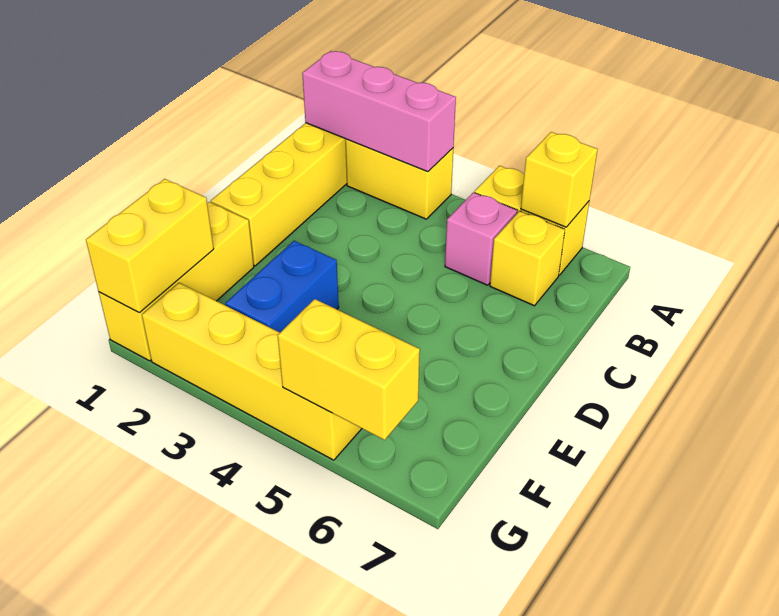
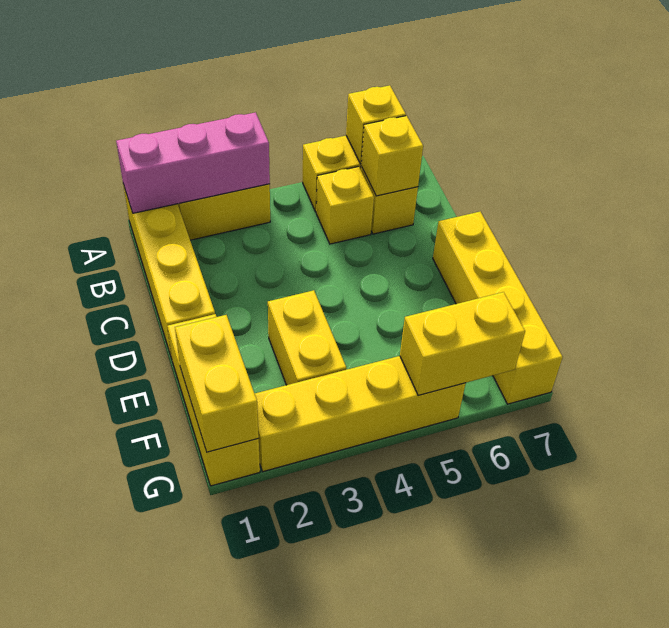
pink brick B5 level 1 -> yellow brick B5 level 1
none -> yellow brick B6 level 2
none -> yellow brick D7:G7 level 1
blue brick E3:F3 level 1 -> yellow brick E3:F3 level 1

